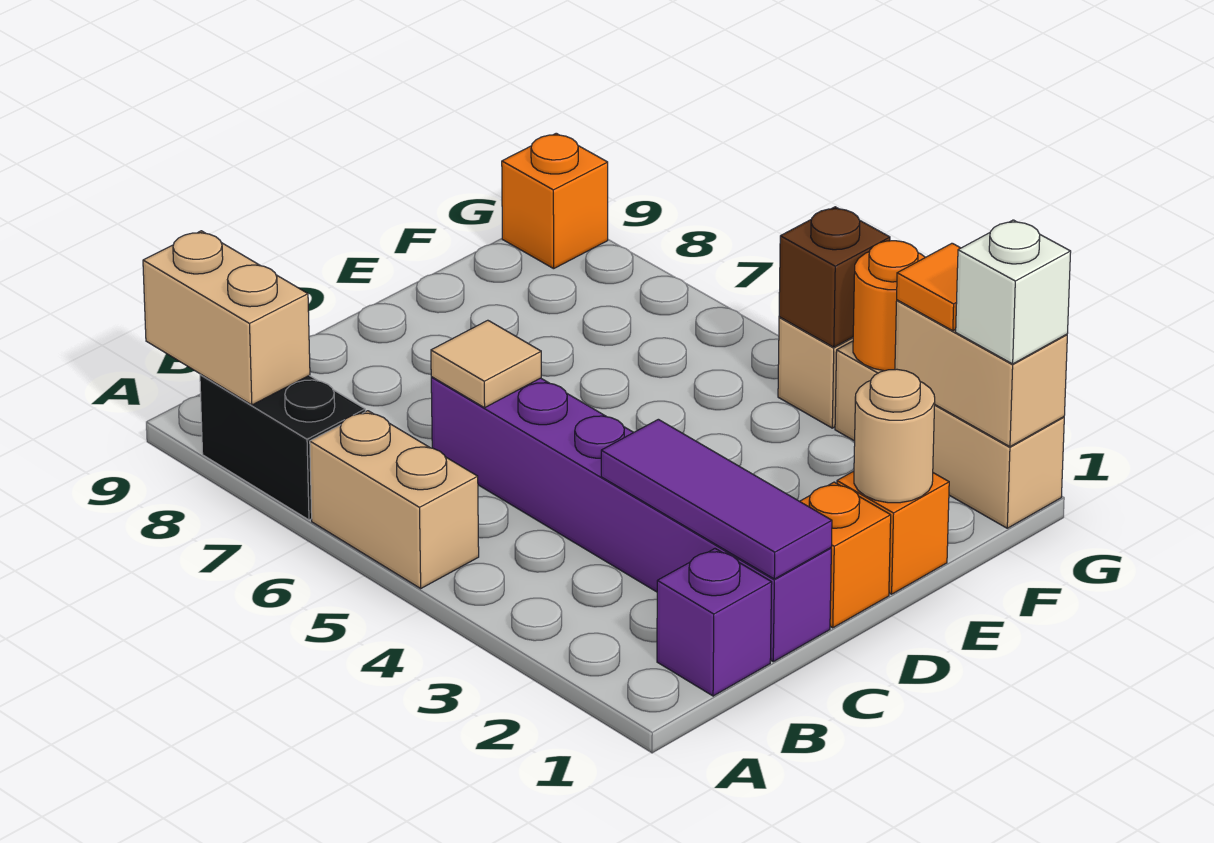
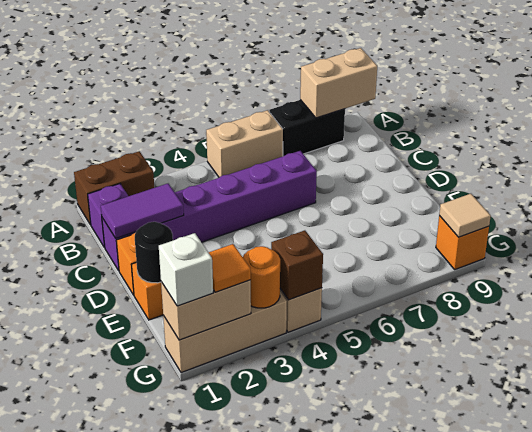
none -> brown brick A1:A2 level 1
purple tile C1:C3 level 2 -> purple tile C1:C2 level 2
tan tile C6 level 2 -> tan tile G9 level 2
tan round brick E1 level 2 -> black round brick E1 level 2

